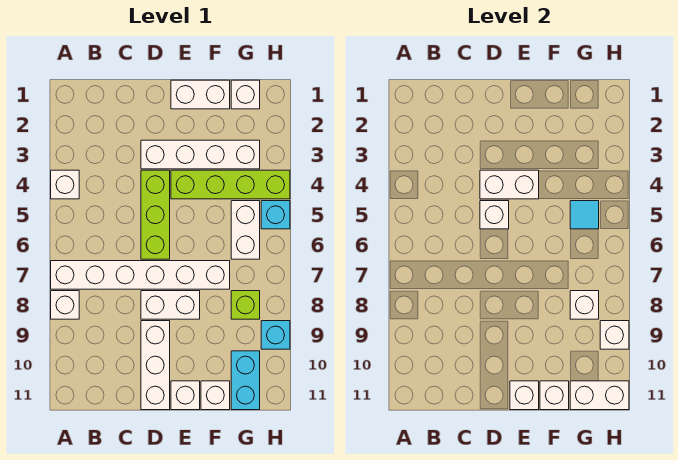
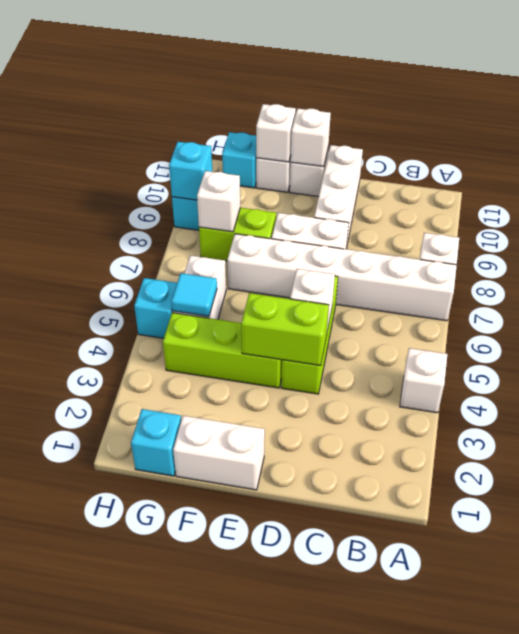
white brick D3:G3 level 1 -> none
white brick D4:E4 level 2 -> lime brick D4:E4 level 2
lime brick E4:H4 level 1 -> lime brick E4:G4 level 1
white brick G1 level 1 -> cyan brick G1 level 1
lime brick G8 level 1 -> lime brick F8:G8 level 1
cyan brick G10:G11 level 1 -> cyan brick G11 level 1
white brick G11:H11 level 2 -> none
white brick H9 level 2 -> cyan brick H9 level 2

